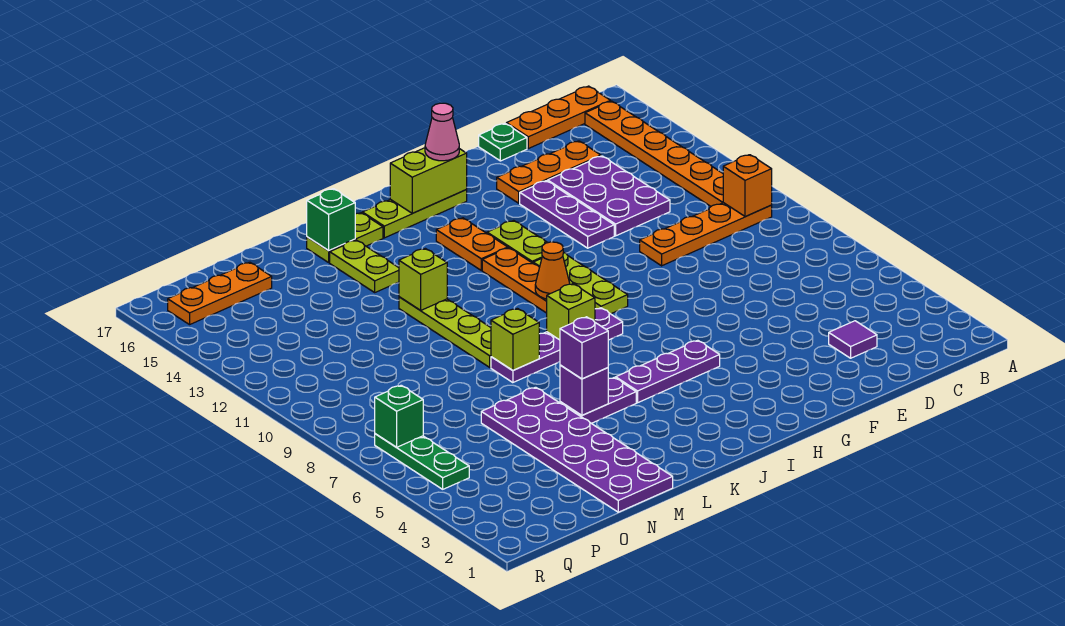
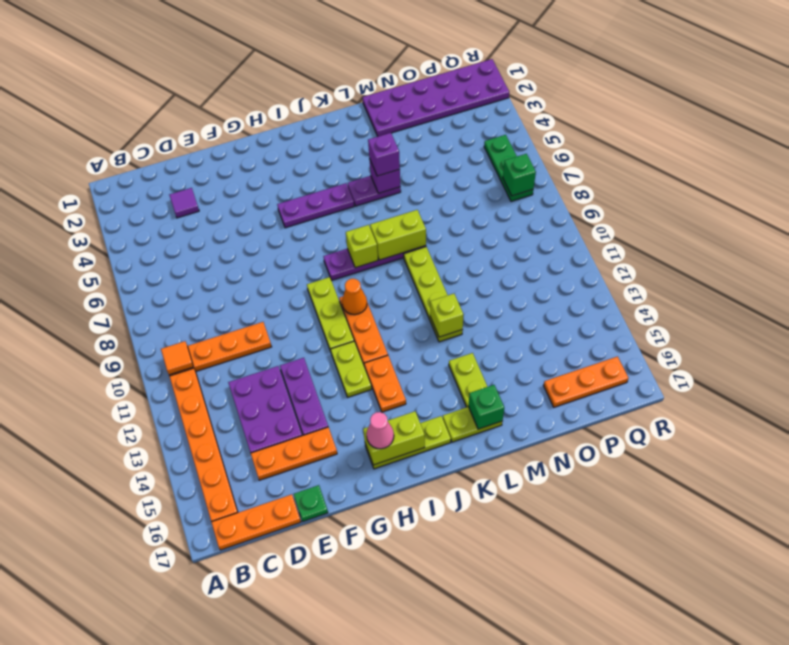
orange brick B10 level 2 -> orange tile B10 level 2
lime brick L8 level 2 -> lime brick K8:L8 level 2
purple plate M1:N6 level 1 -> purple plate M1:R2 level 1

